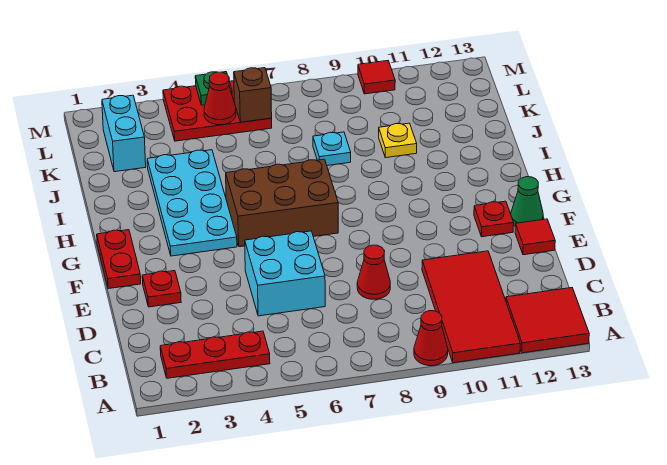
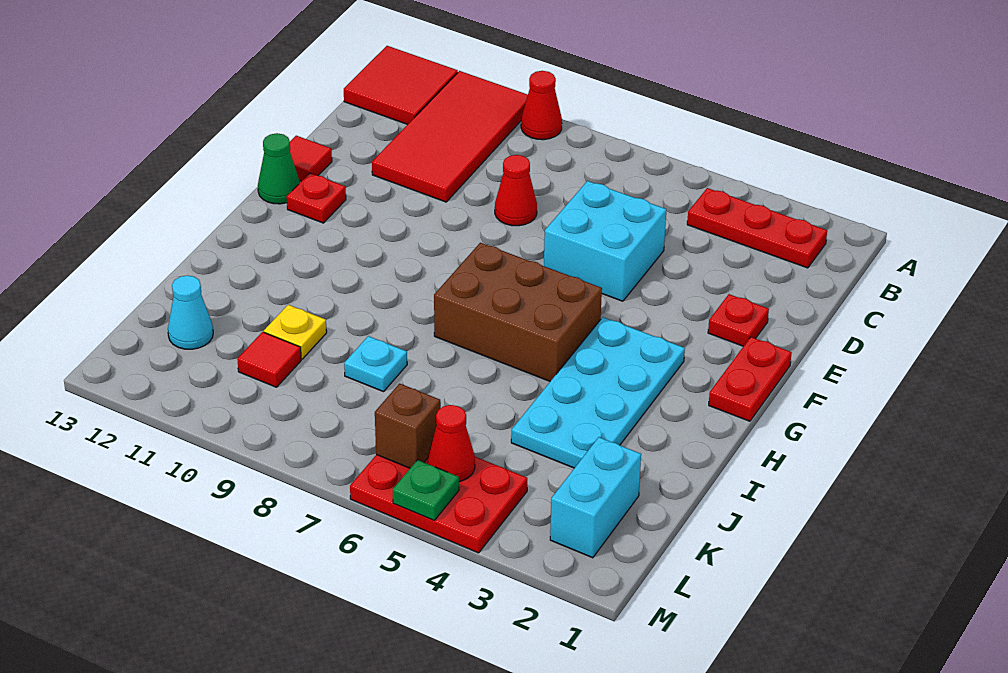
none -> cyan cone K12 level 1
red tile M10 level 1 -> red tile K10 level 1

